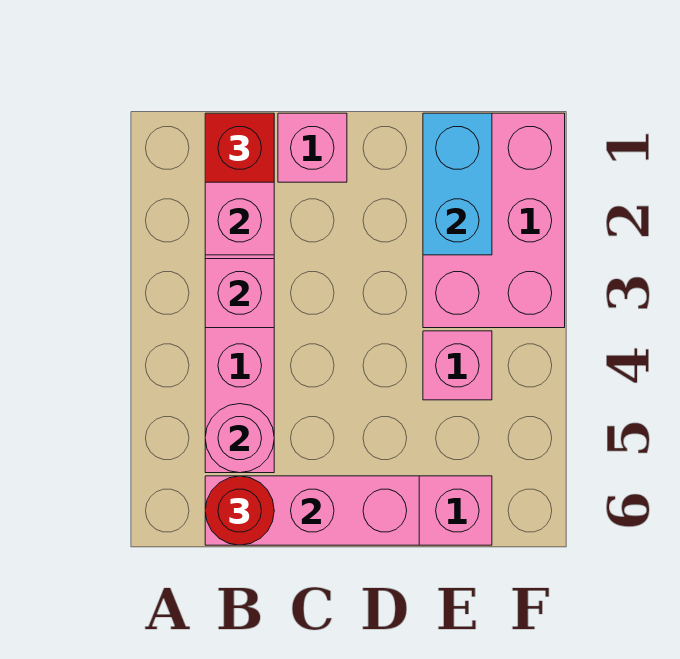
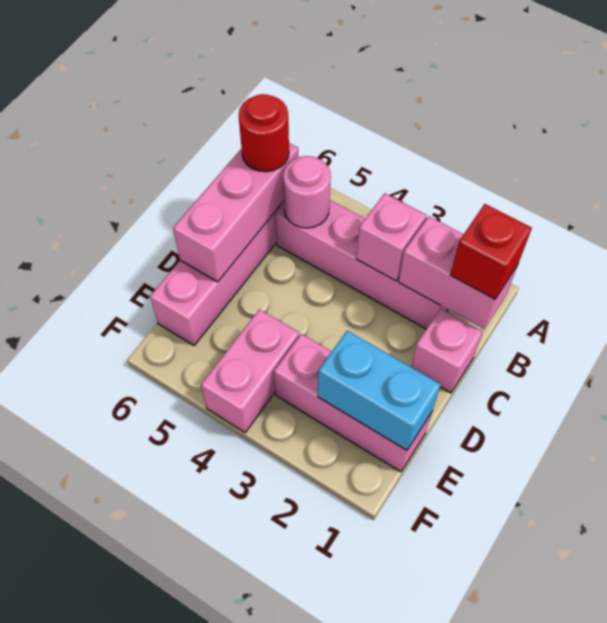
pink brick E1:F3 level 1 -> pink brick E1:E3 level 1
pink brick E4 level 1 -> pink brick E4:F4 level 1

